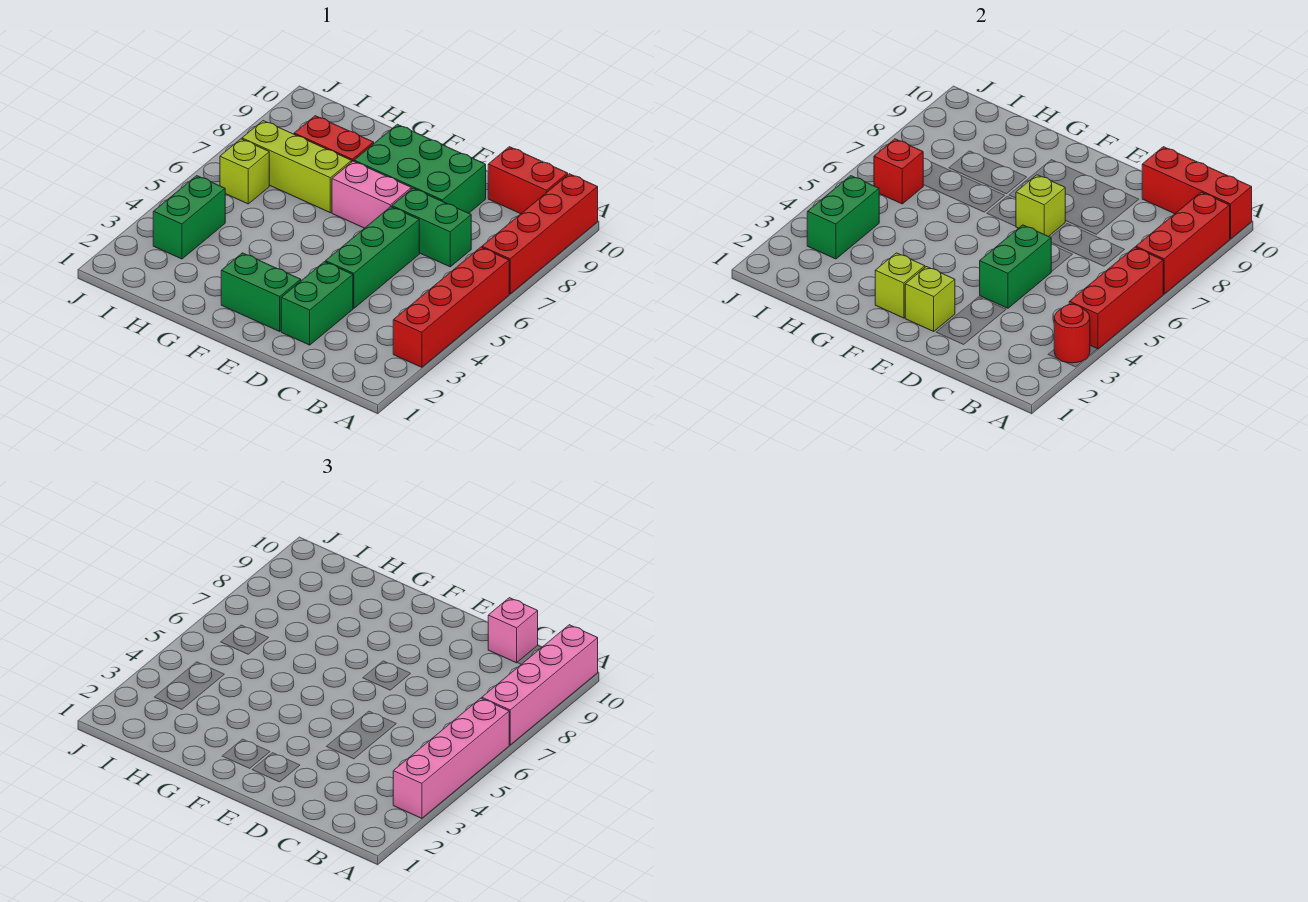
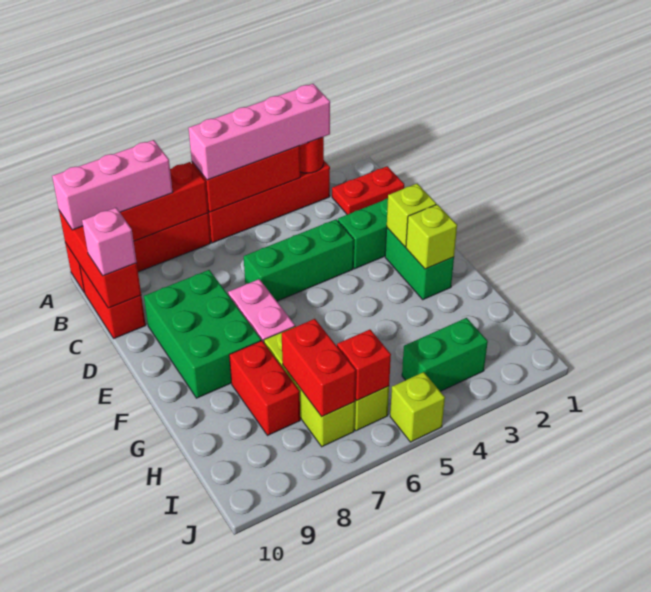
pink brick A7:A10 level 3 -> pink brick A8:A10 level 3
none -> red plate B1:B2 level 1
green brick C7:D7 level 1 -> none
green brick D4:D5 level 2 -> none
lime brick E7 level 2 -> lime brick J5 level 1
none -> red brick H7:I7 level 2
green brick I3:I4 level 2 -> none

